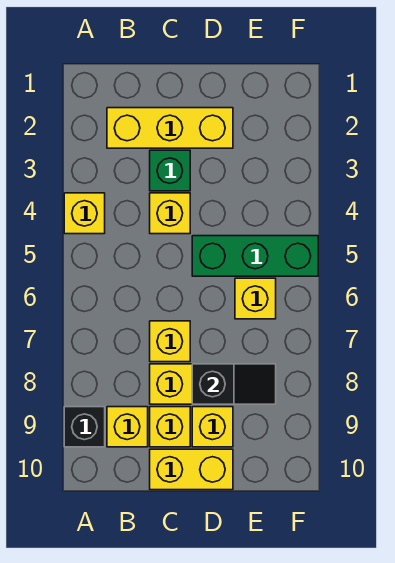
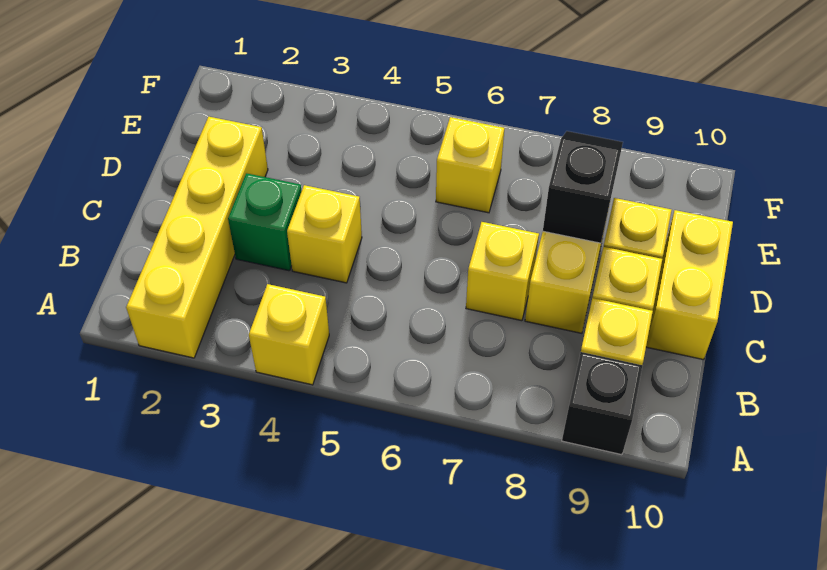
yellow brick B2:D2 level 1 -> yellow brick A2:D2 level 1
green brick D5:F5 level 1 -> none

